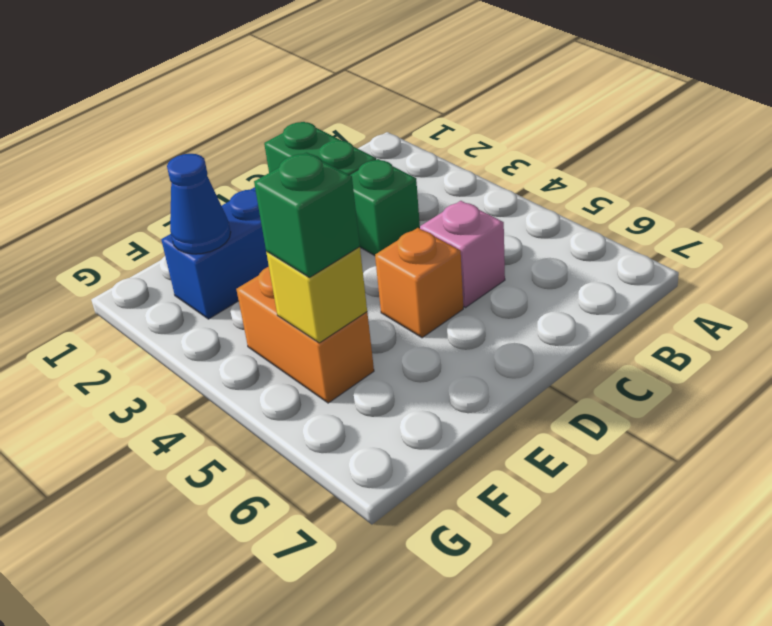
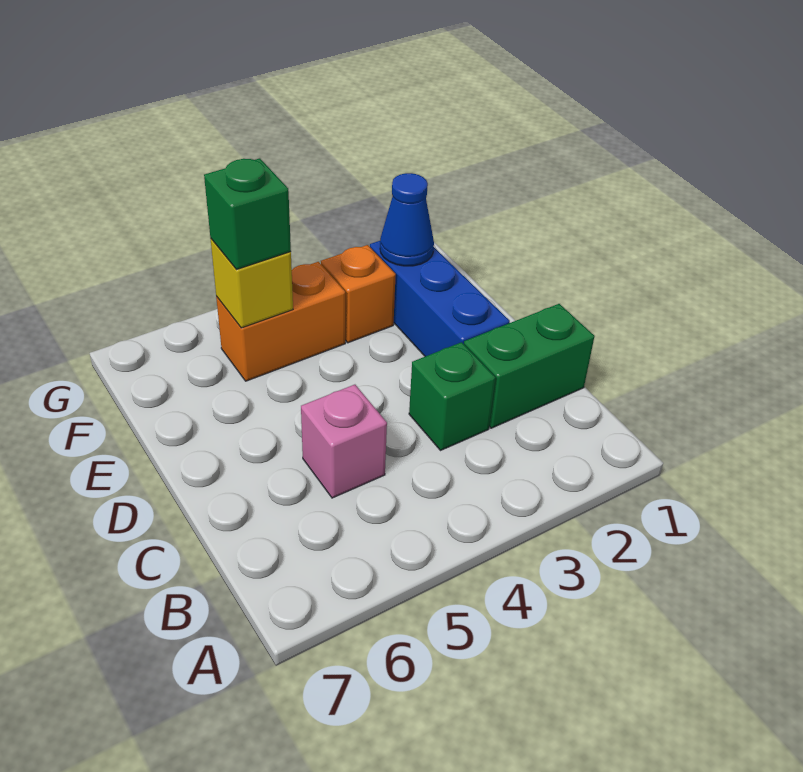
orange brick D5 level 1 -> orange brick F3 level 1

